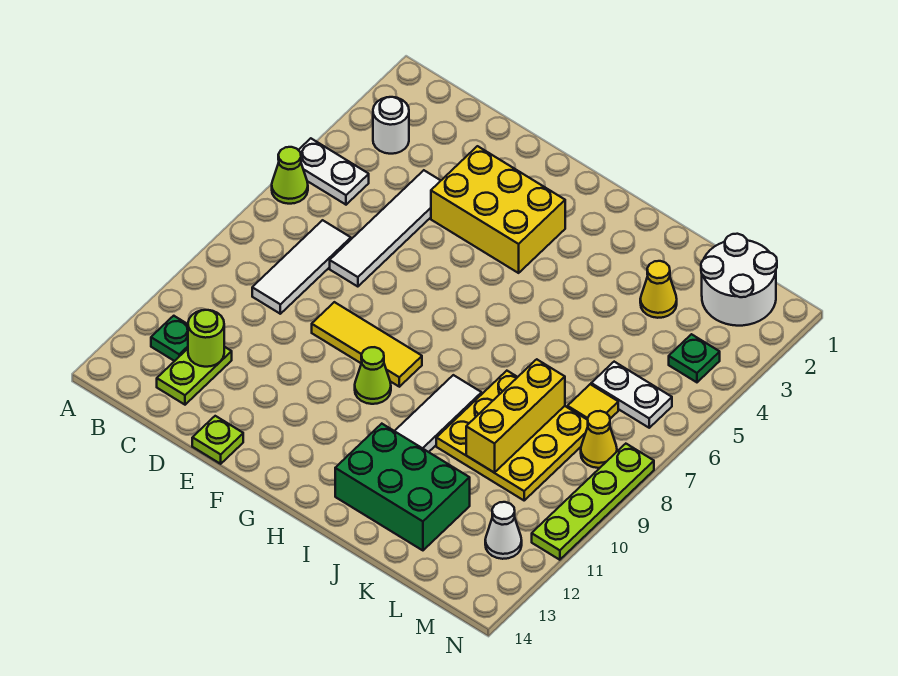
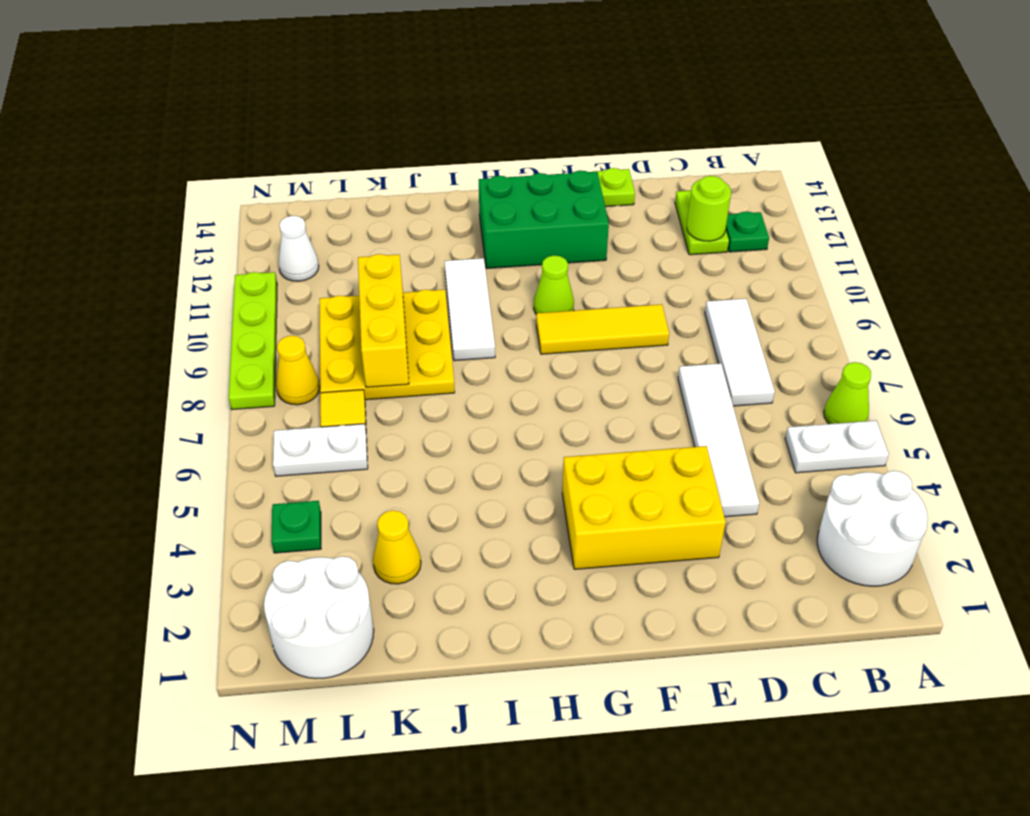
white round brick B3 level 1 -> white round brick A2:B3 level 1
green brick I12:K13 level 1 -> green brick F12:H13 level 1

